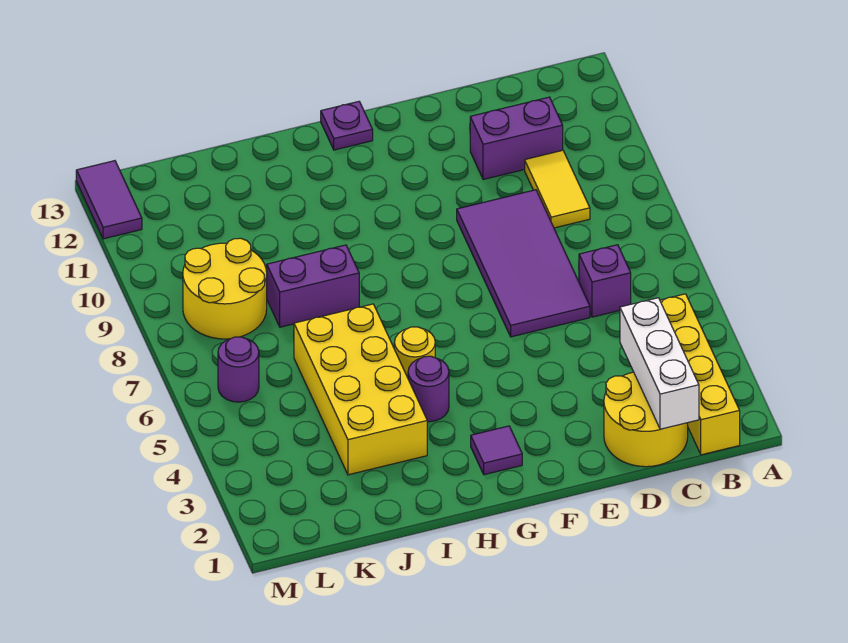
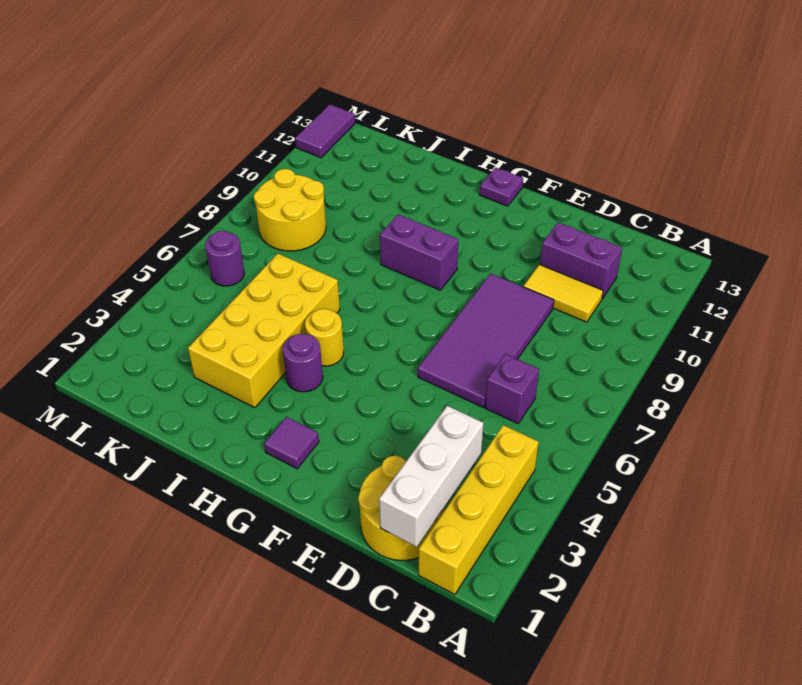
yellow tile C9:C10 level 1 -> yellow tile C10:D10 level 1
purple brick I8:J8 level 1 -> purple brick G9:H9 level 1

